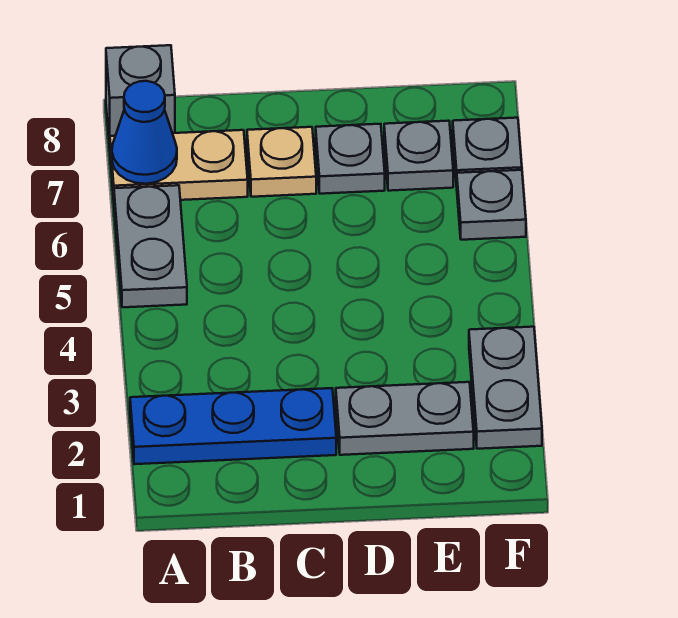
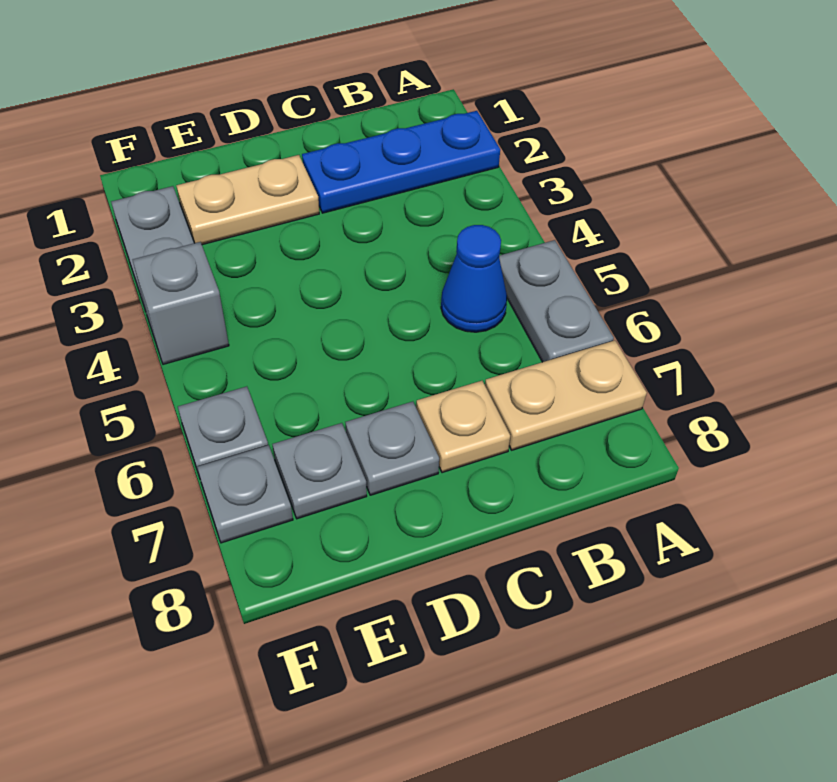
blue cone A7 level 2 -> blue cone B5 level 1
grey brick A8 level 1 -> grey brick F4 level 1
grey plate D2:E2 level 1 -> tan plate D2:E2 level 1

